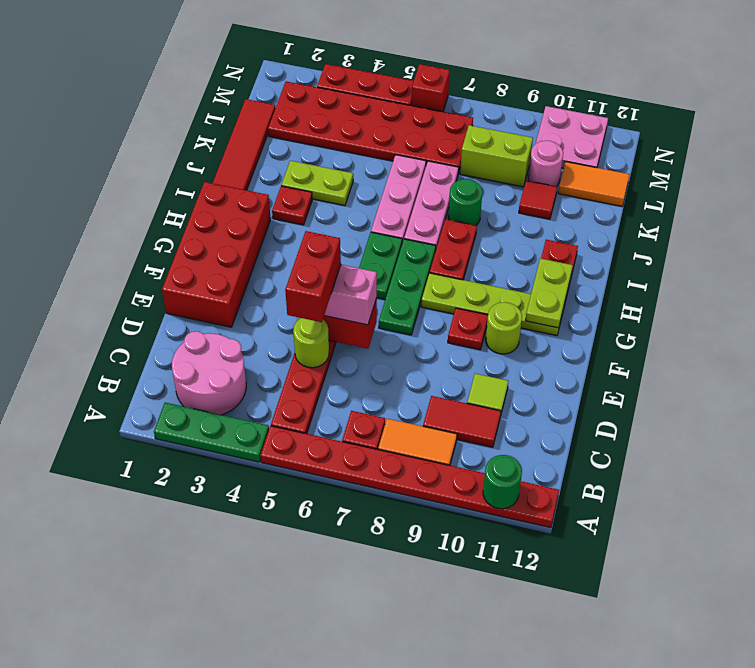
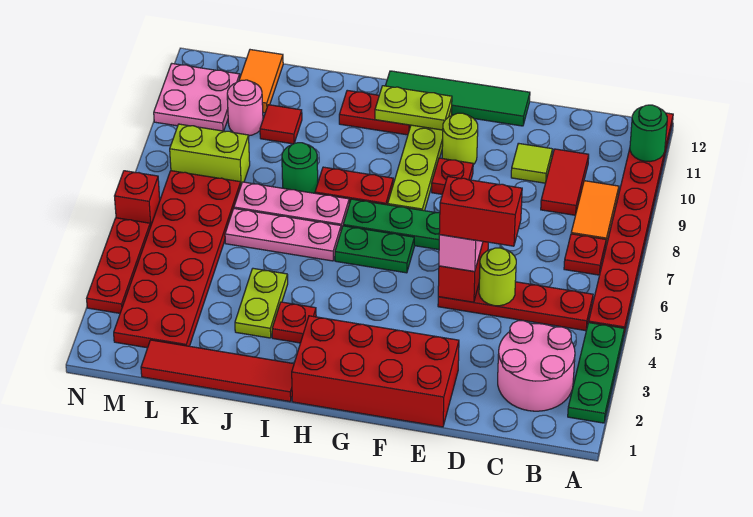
none -> green tile E12:H12 level 1
lime brick L8:L9 level 1 -> lime brick L8:M8 level 1

